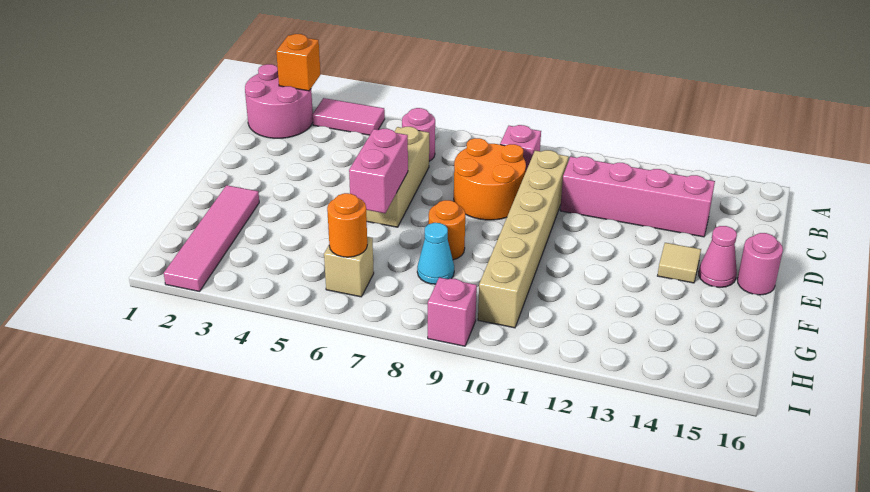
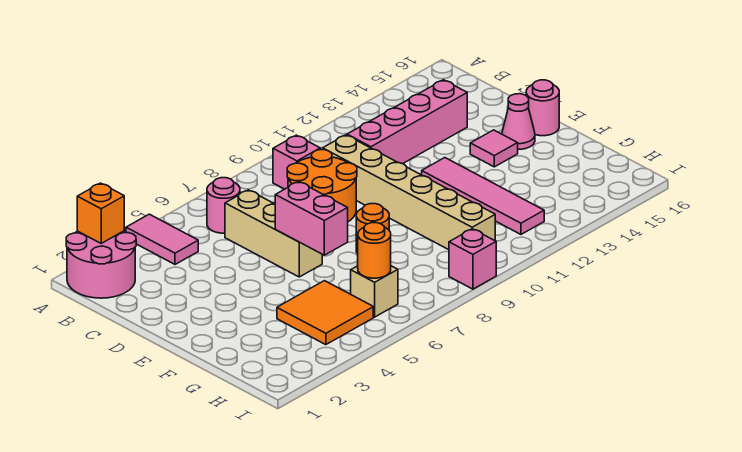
pink tile A3:A4 level 1 -> pink tile A4:B4 level 1
tan tile E14 level 1 -> pink tile E14 level 1
pink tile F2:I2 level 1 -> pink tile E12:H12 level 1
none -> orange tile G4:H5 level 1
cyan cone G8 level 1 -> none

